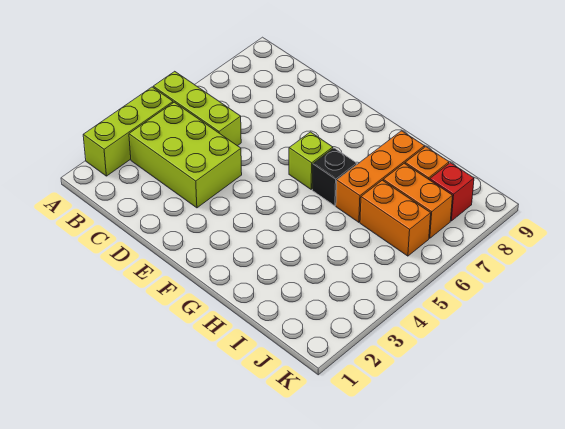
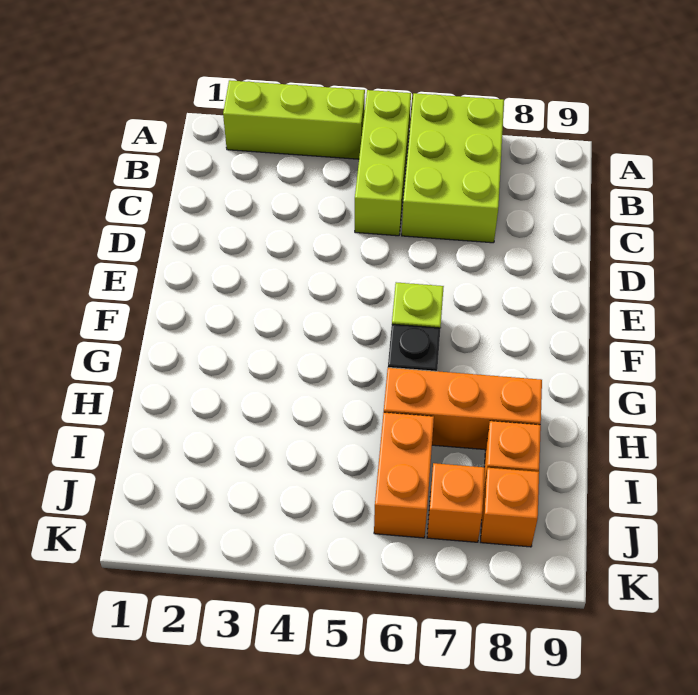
lime brick B3:D4 level 1 -> lime brick A6:C7 level 1
orange brick I7:J7 level 1 -> orange brick J7 level 1
red brick J8 level 1 -> orange brick J8 level 1

